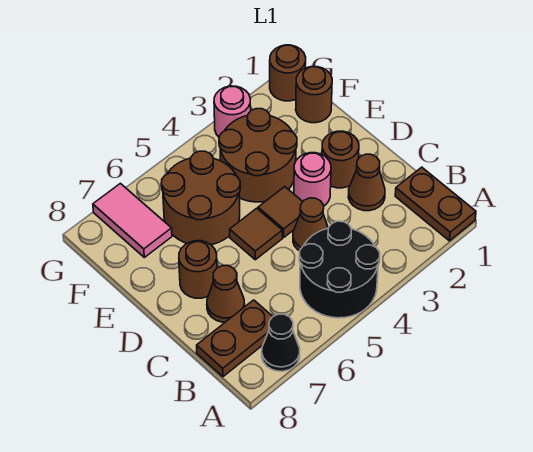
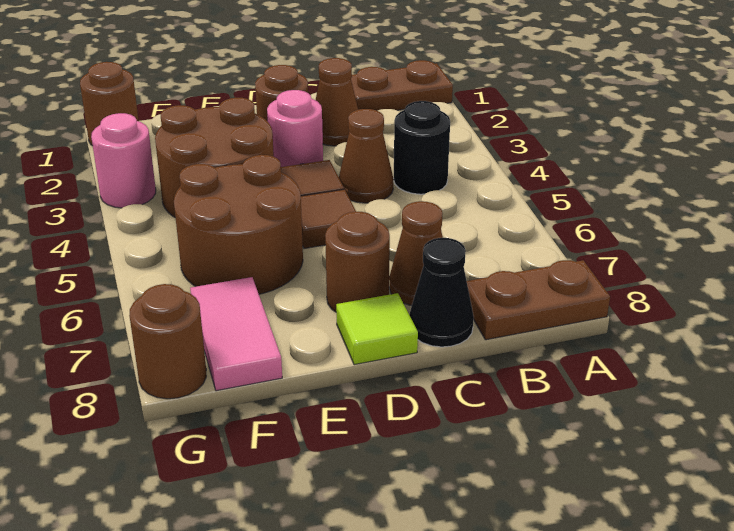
black round brick A4:B5 level 1 -> black round brick B4 level 1
black cone A7 level 1 -> black cone C8 level 1
brown plate B7:B8 level 1 -> brown plate A8:B8 level 1
none -> lime tile D8 level 1
brown round brick F1 level 1 -> brown round brick G8 level 1
pink tile F7:G7 level 1 -> pink tile F7:F8 level 1

